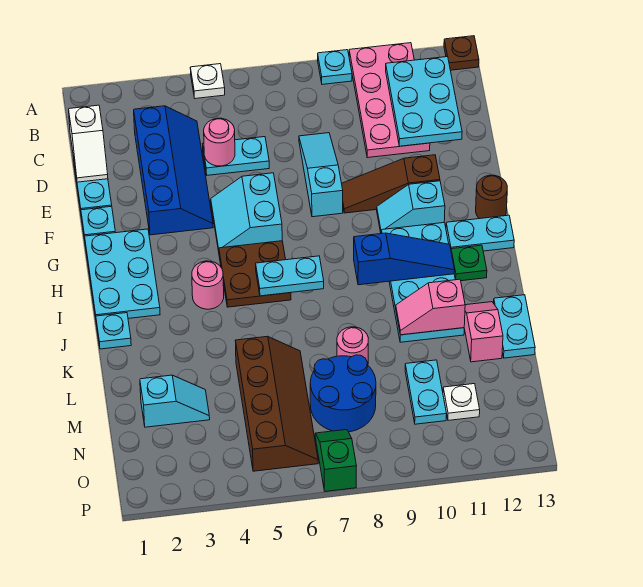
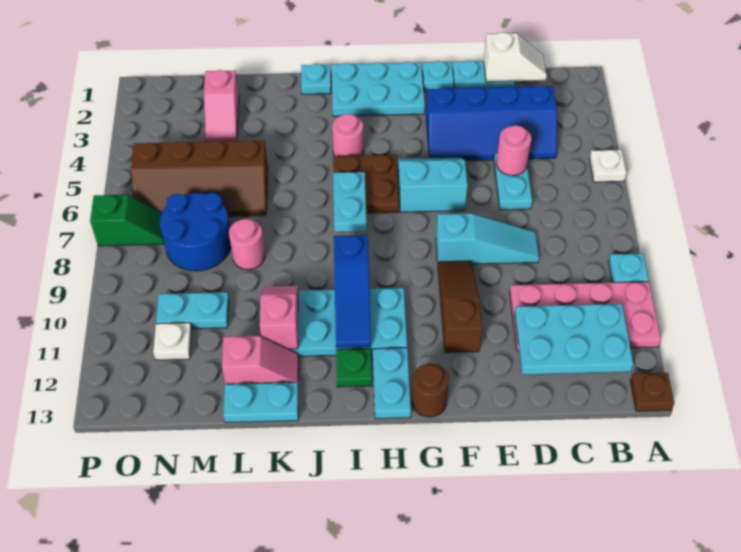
white slope C1:D1 level 2 top C -> white slope C1:D1 level 2 top D
cyan slope G10:G11 level 1 top 11 -> none
cyan slope M2:M3 level 1 top 2 -> pink slope M2:M3 level 1 top 2

